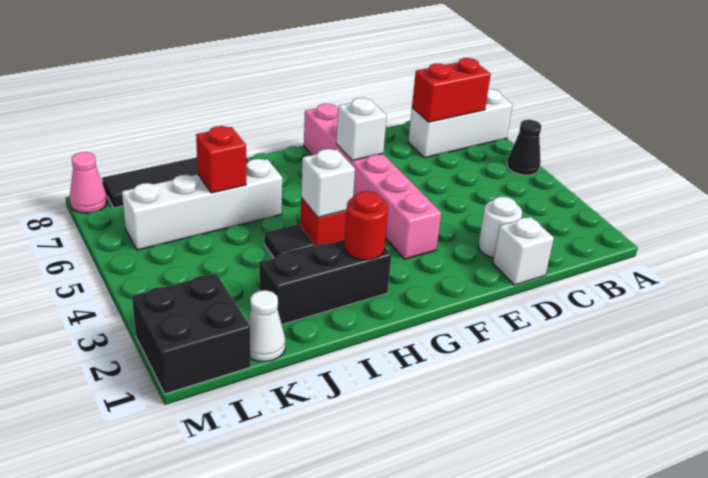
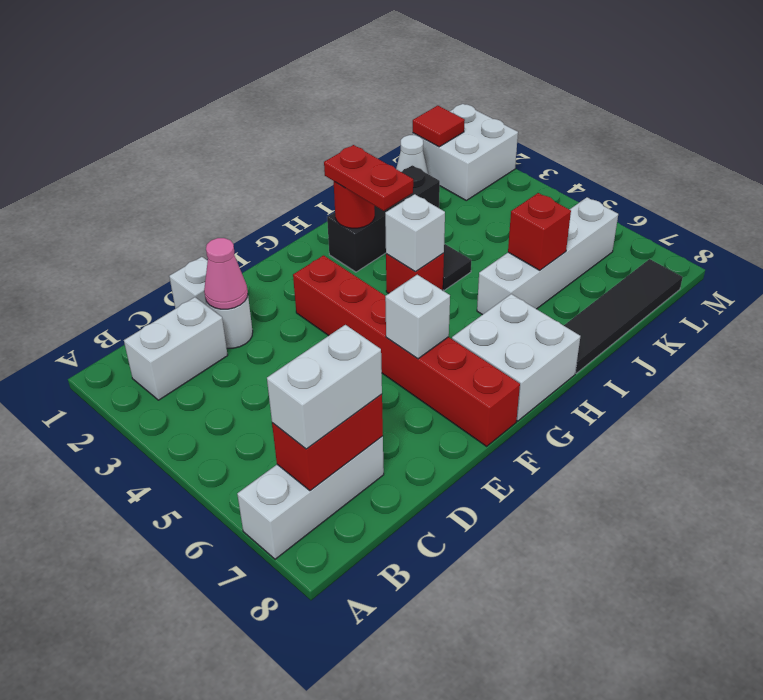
black cone A5 level 1 -> none
none -> white brick B2:C2 level 1
none -> white brick B7:C7 level 3
pink brick F3:F8 level 1 -> red brick F3:F8 level 1
none -> white brick G7:H8 level 1
none -> red plate H2:H3 level 3
black brick L1:M2 level 1 -> white brick L1:M2 level 1
none -> red tile L1 level 2
pink cone M8 level 1 -> pink cone D2 level 2

